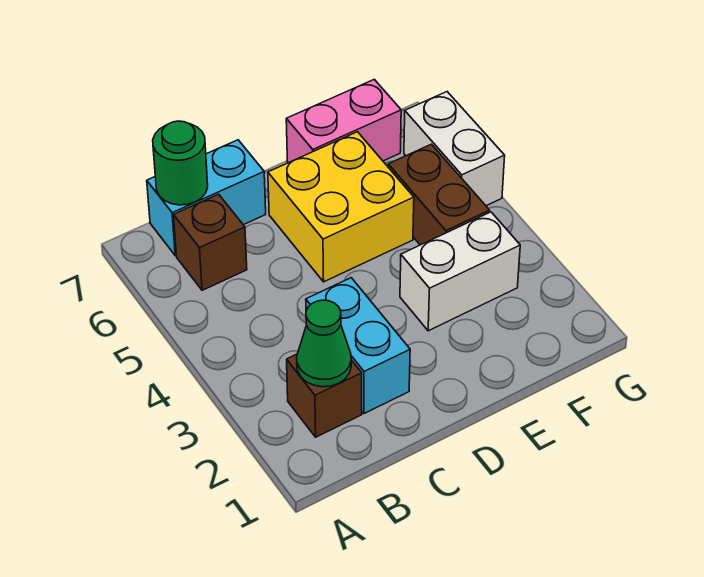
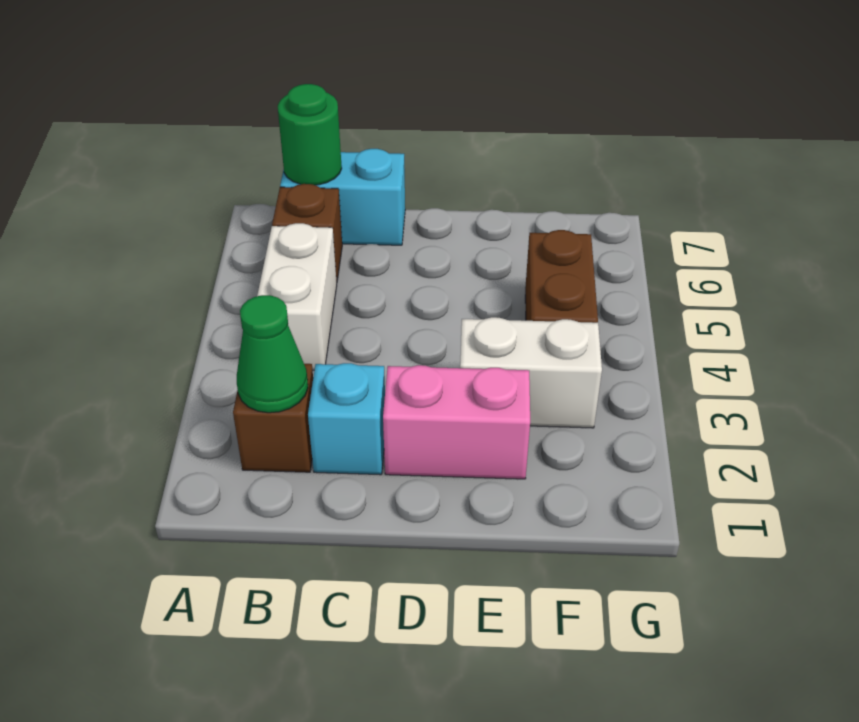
cyan brick C2:C3 level 1 -> cyan brick C2 level 1
yellow brick D5:E6 level 1 -> none
pink brick E7:F7 level 1 -> pink brick D2:E2 level 1
white brick G5:G6 level 1 -> white brick B4:B5 level 1

